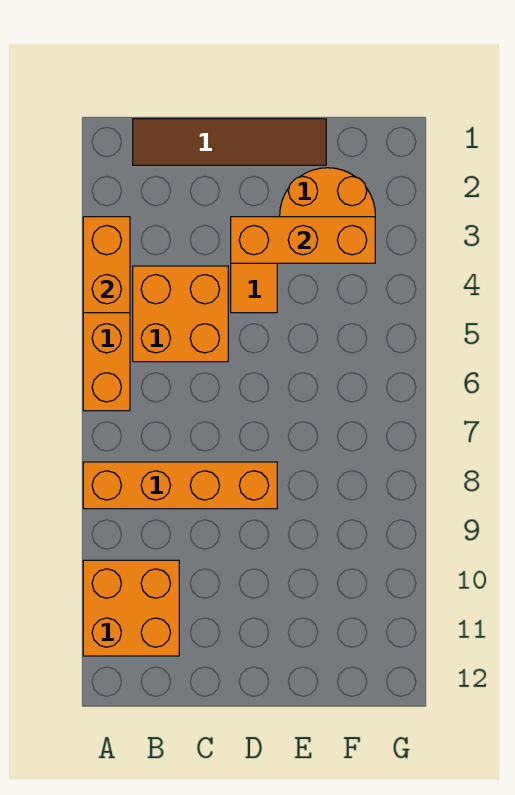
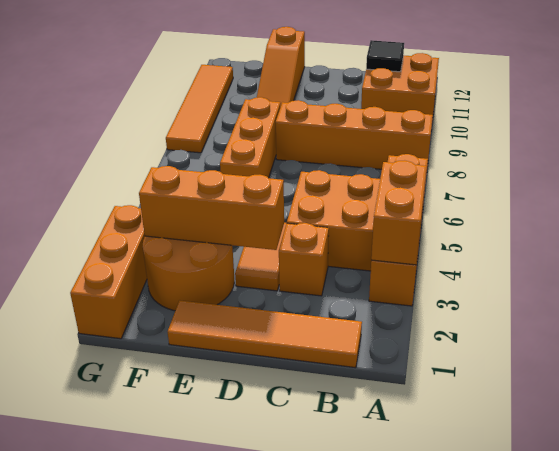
brown tile B1:E1 level 1 -> orange tile B1:E1 level 1
none -> black tile B11 level 2
none -> orange brick C3 level 1
none -> orange brick E6:E8 level 1
none -> orange slope E10:E12 level 1 top 12
none -> orange brick G1:G3 level 1
none -> orange tile G8:G11 level 1

